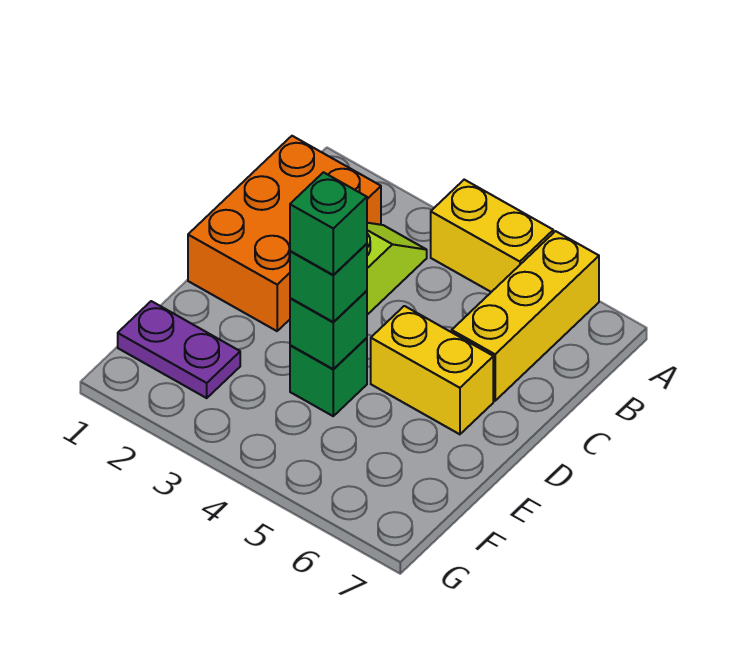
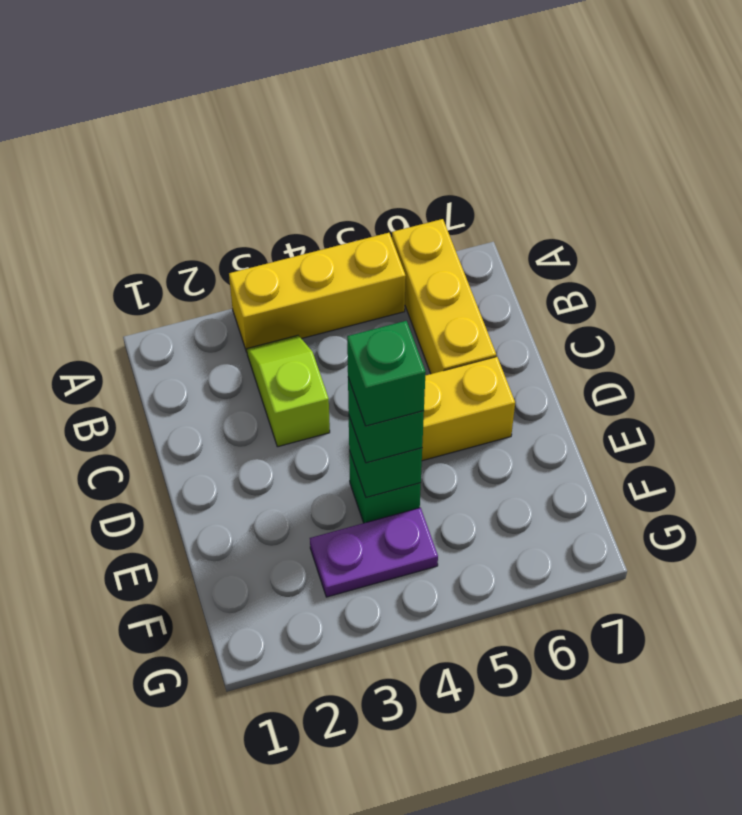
yellow brick A4:A5 level 1 -> yellow brick A3:A5 level 1
orange brick B1:D2 level 1 -> none
purple plate F1:F2 level 1 -> purple plate F3:F4 level 1

